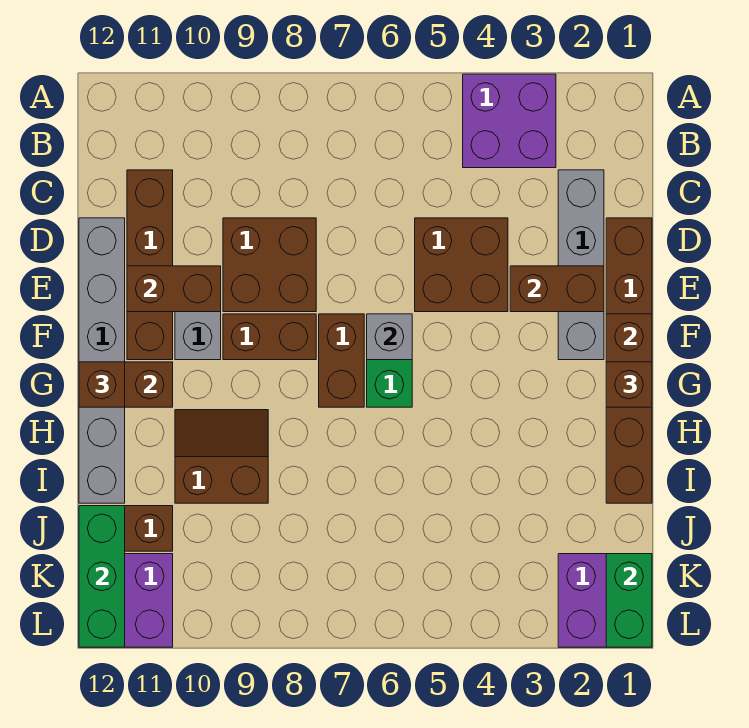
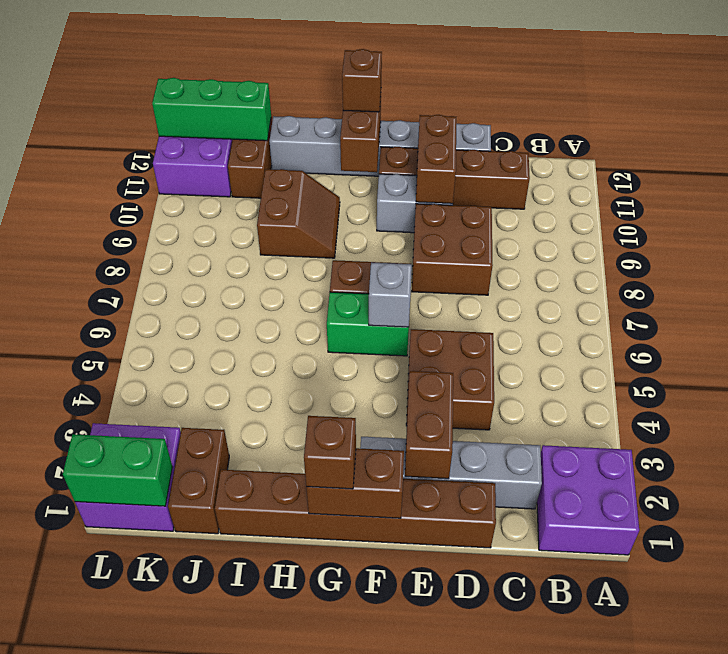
purple brick A3:B4 level 1 -> purple brick A1:B2 level 1
brown brick F8:F9 level 1 -> brown brick J1:J2 level 1

